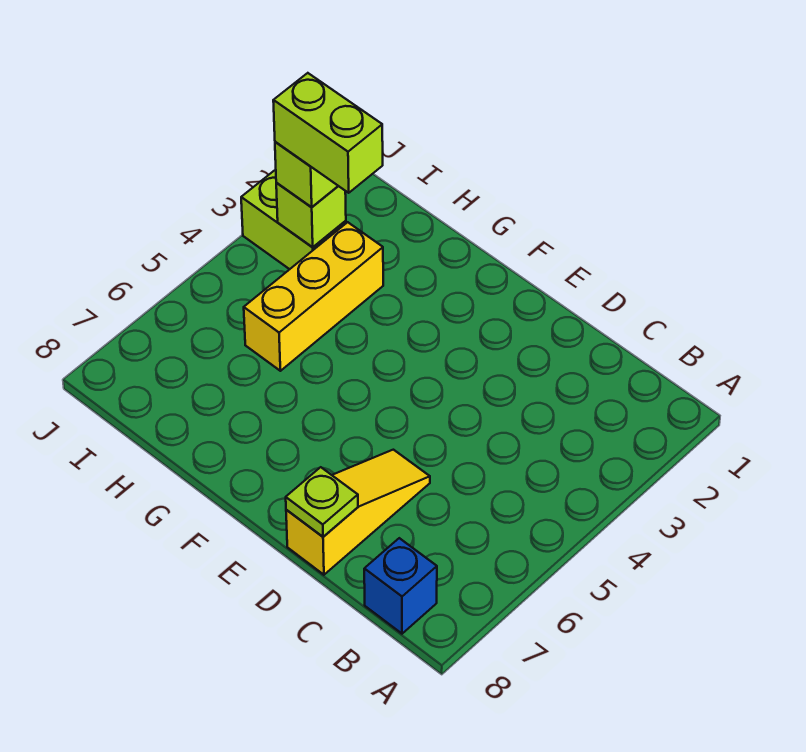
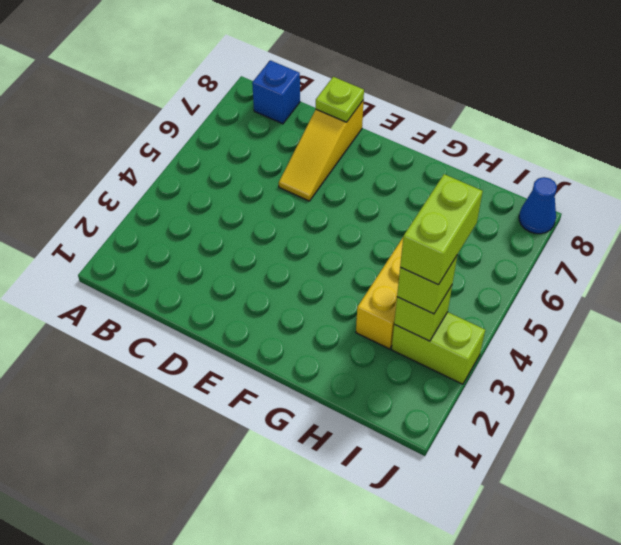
lime brick H3:I3 level 4 -> lime brick I3:I4 level 4
none -> blue cone J8 level 1

